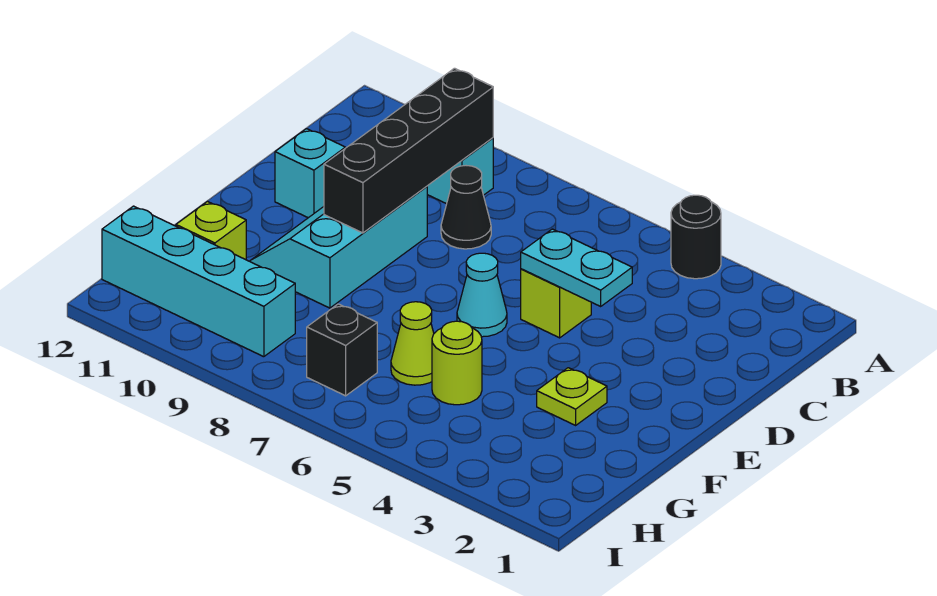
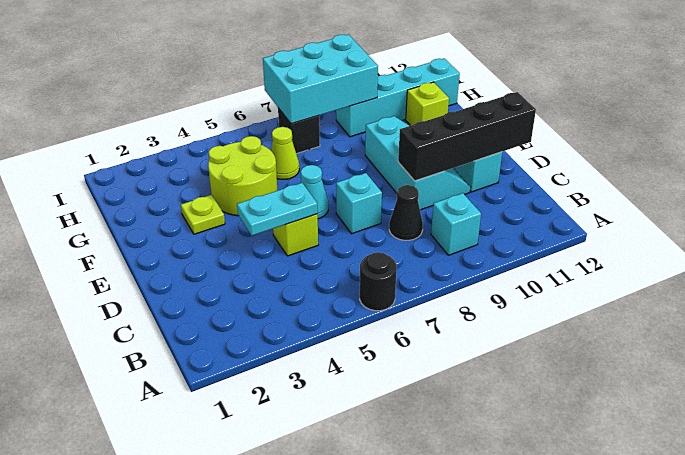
black round brick A4 level 1 -> black round brick A6 level 1
black brick B9:E9 level 2 -> black brick D9:D12 level 2
none -> cyan brick D7 level 1
lime round brick G5 level 1 -> lime round brick F4:G5 level 1
none -> cyan brick H7:I9 level 2

